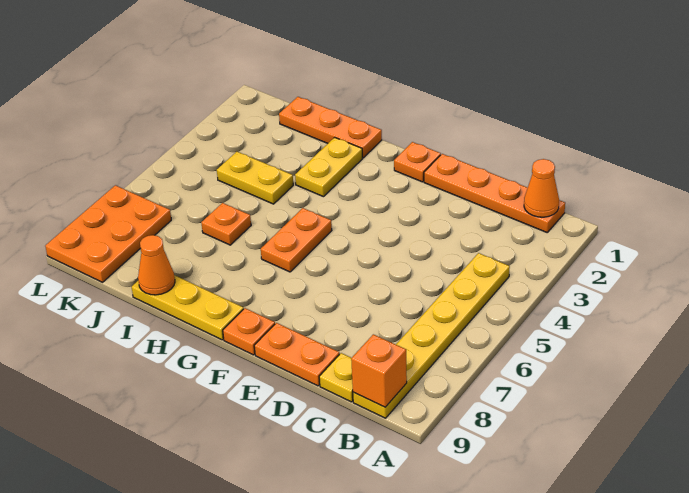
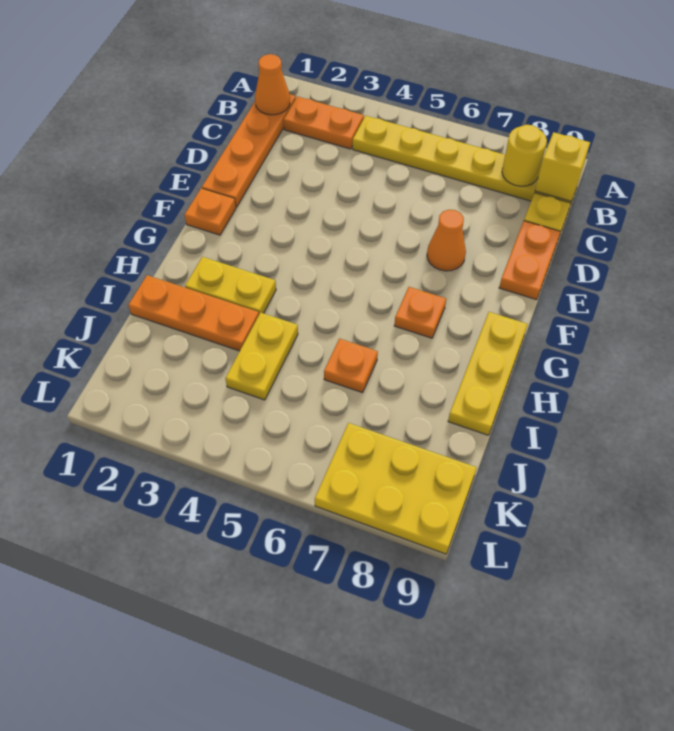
none -> yellow round brick B8 level 2
orange brick B9 level 2 -> yellow brick B9 level 2
orange plate F9 level 1 -> orange plate G7 level 1
orange plate G5:G6 level 1 -> orange plate B2:B3 level 1
orange plate H1:J1 level 1 -> orange plate I1:I3 level 1
orange cone I9 level 2 -> orange cone E7 level 1
orange plate K7:L9 level 1 -> yellow plate K7:L9 level 1

